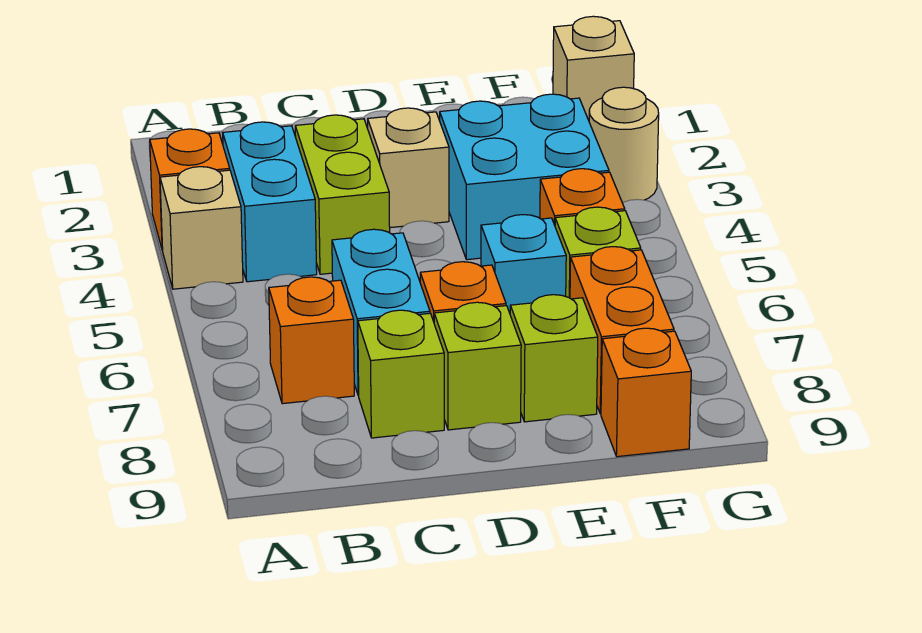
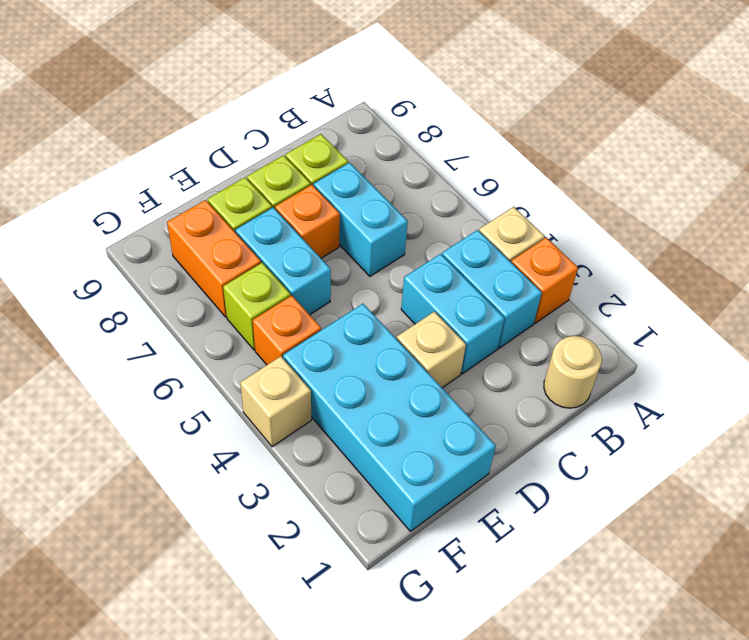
orange brick B7 level 1 -> none
lime brick C3:C4 level 1 -> cyan brick C3:C4 level 1
cyan brick E3:F4 level 1 -> cyan brick E1:F4 level 1
cyan brick E6 level 1 -> cyan brick E6:E7 level 1
orange brick F9 level 1 -> none
tan brick G1 level 1 -> tan brick G4 level 1
tan round brick G3 level 1 -> tan round brick B1 level 1

